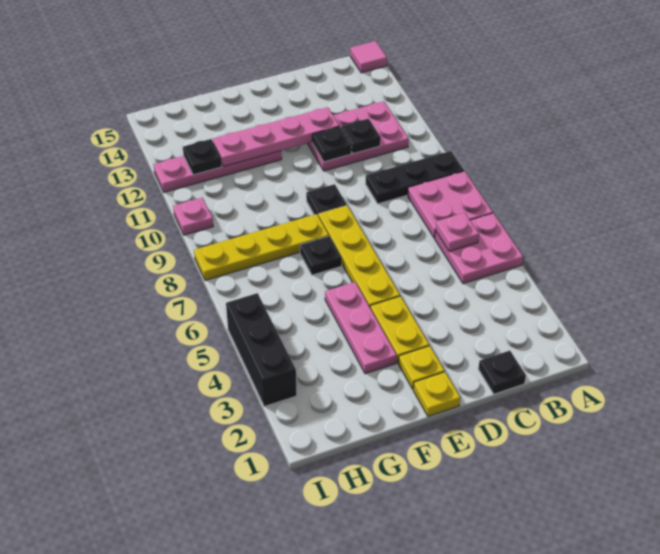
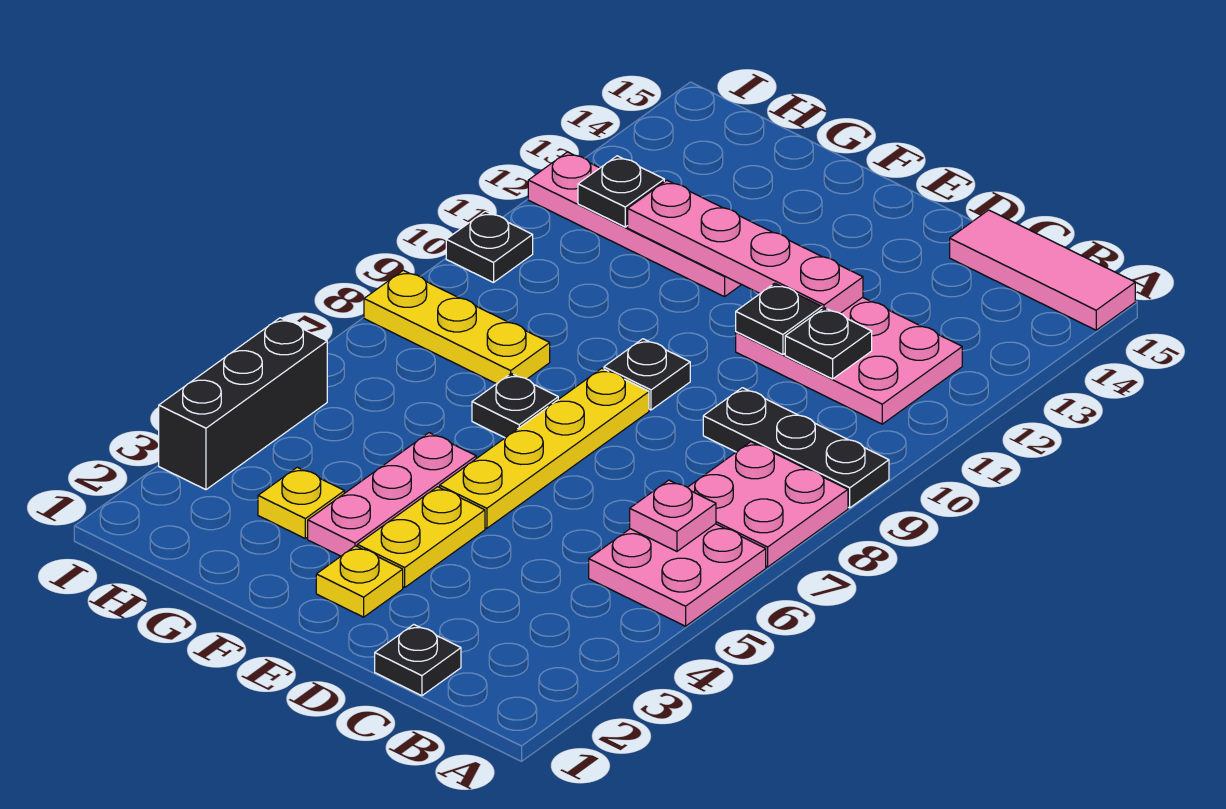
pink tile A15 level 1 -> pink tile A15:C15 level 1
yellow plate E1 level 1 -> yellow plate G3 level 1
yellow plate F8:I8 level 1 -> yellow plate G8:I8 level 1
pink plate I10 level 1 -> black plate I10 level 1

